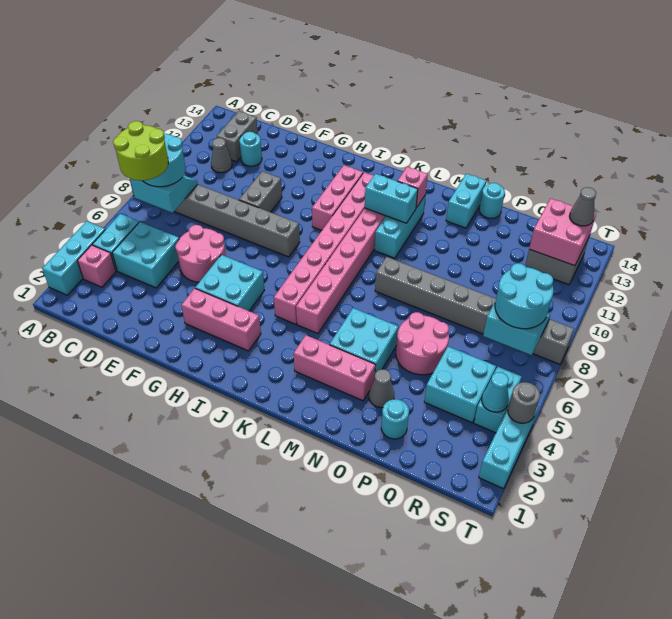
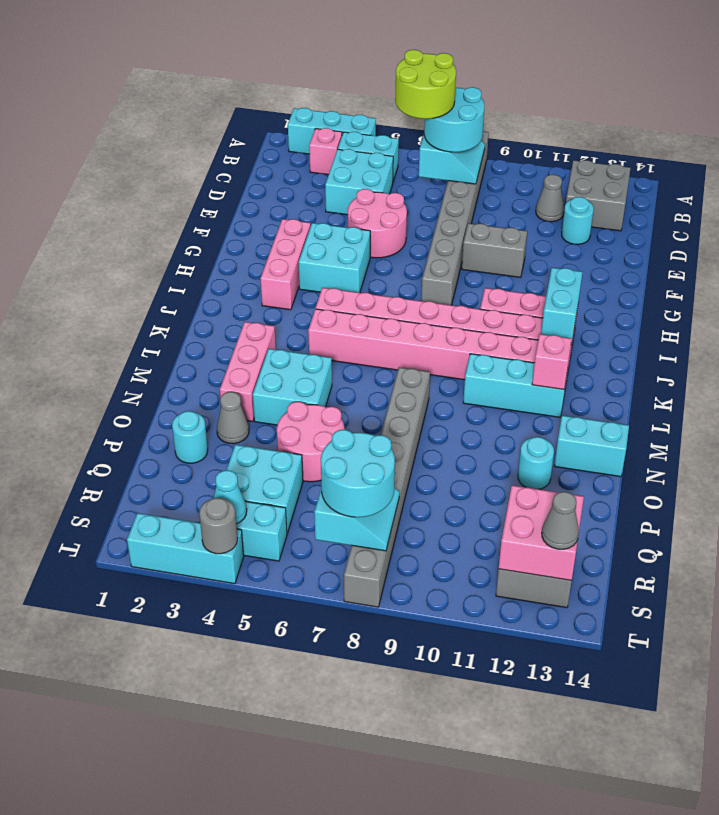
grey brick C12:C13 level 1 -> grey brick B12:C13 level 1
cyan brick K11:L11 level 2 -> cyan brick I12:J12 level 2
cyan round brick O14 level 1 -> cyan round brick O12 level 1

